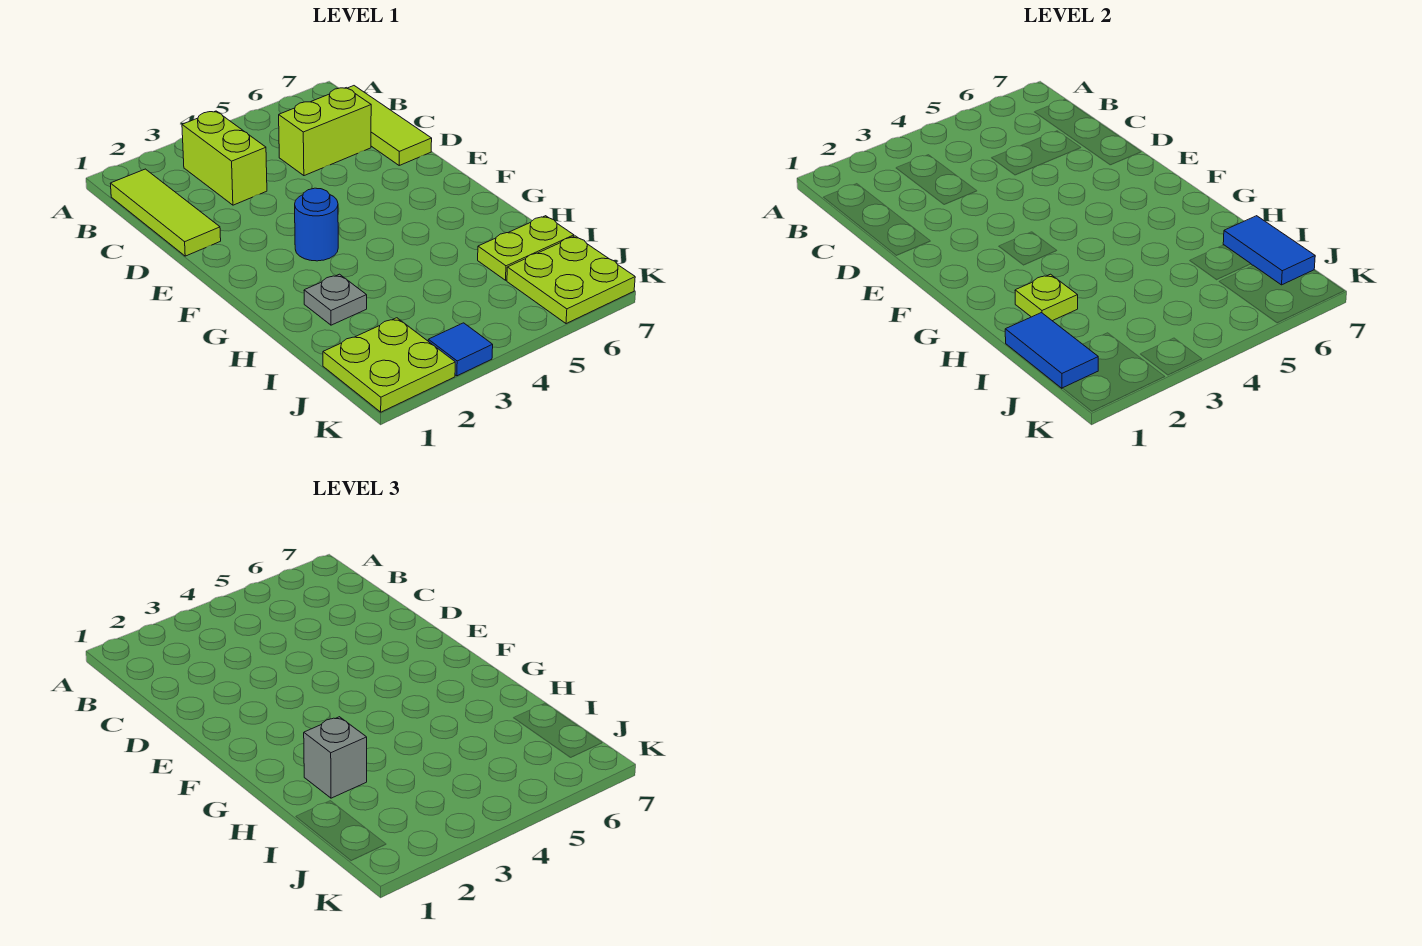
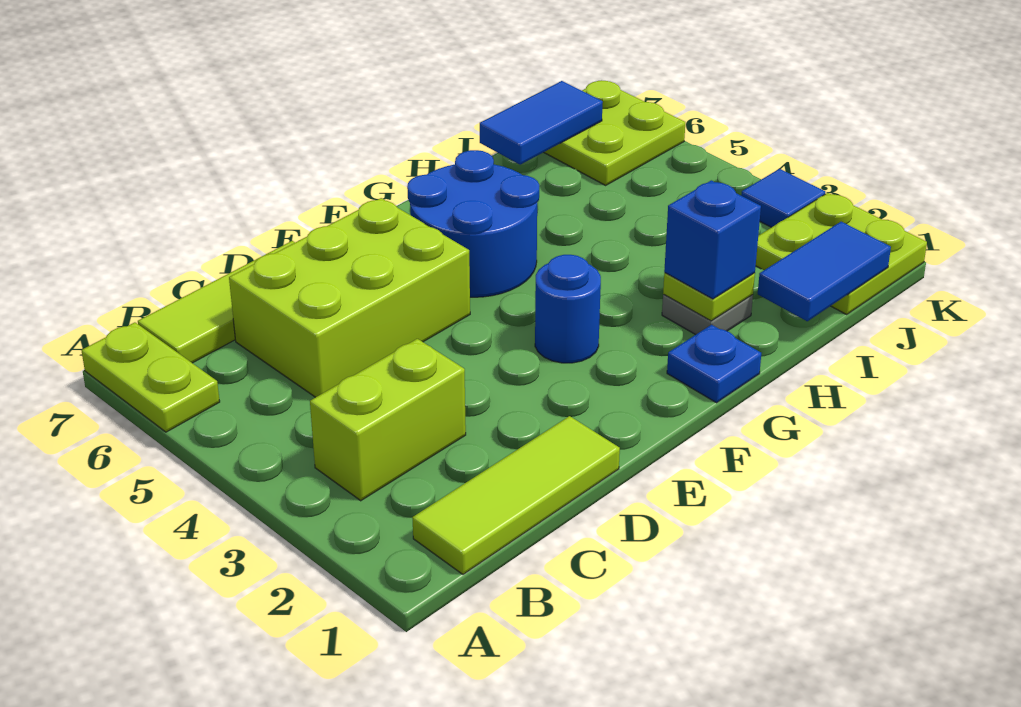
lime brick C5:C6 level 1 -> lime brick C5:E6 level 1
none -> blue round brick F5:G6 level 1
none -> blue plate G1 level 1
grey brick H2 level 3 -> blue brick H2 level 3
lime plate I6:I7 level 1 -> lime plate A6:A7 level 1

